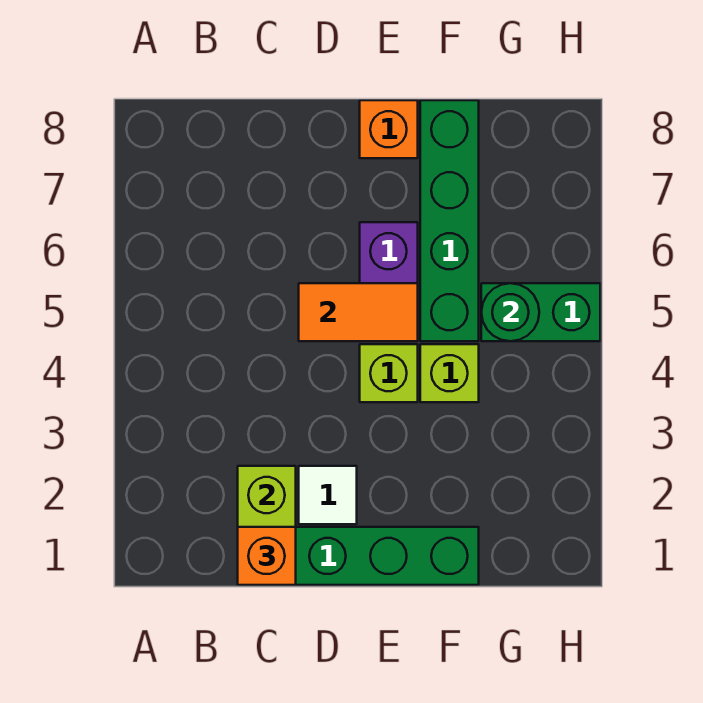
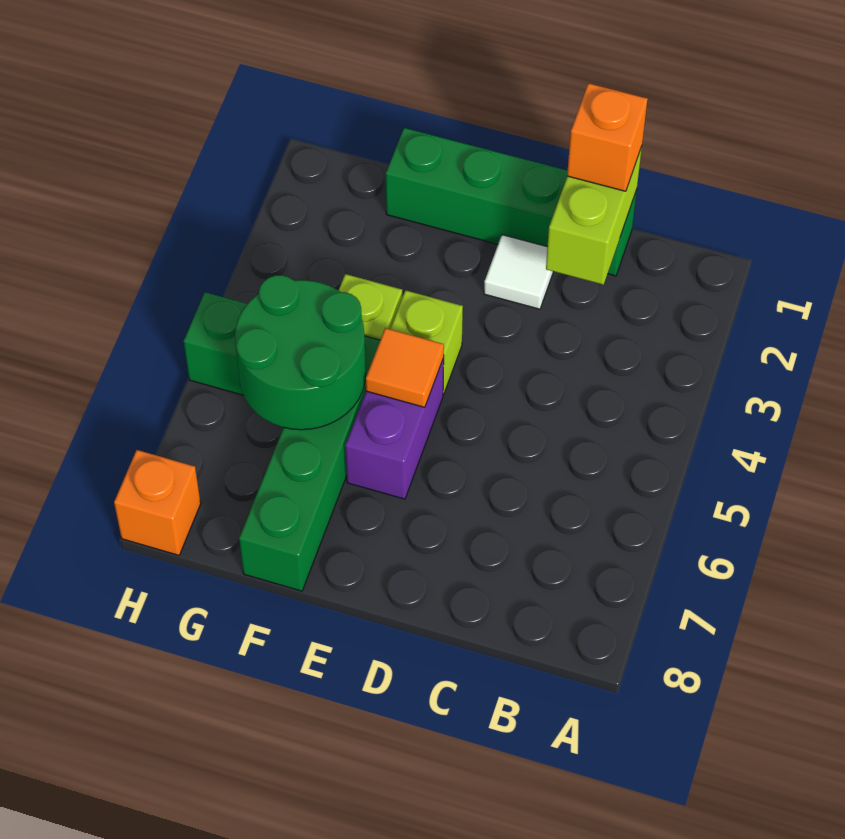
orange tile D5:E5 level 2 -> orange tile E5 level 2
orange brick E8 level 1 -> orange brick H8 level 1
green round brick G5 level 2 -> green round brick F5:G6 level 2

